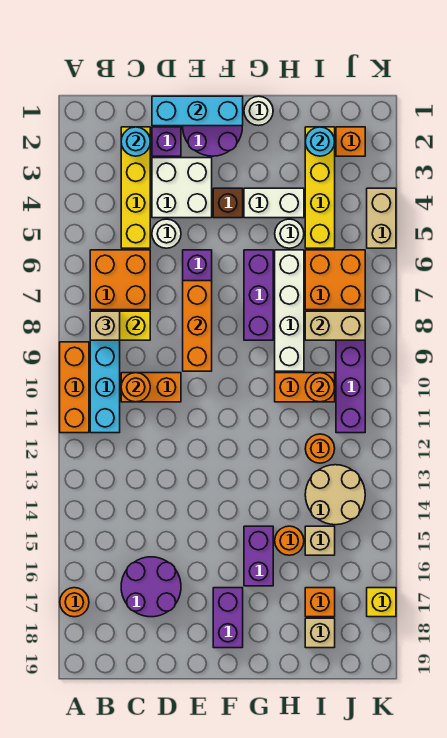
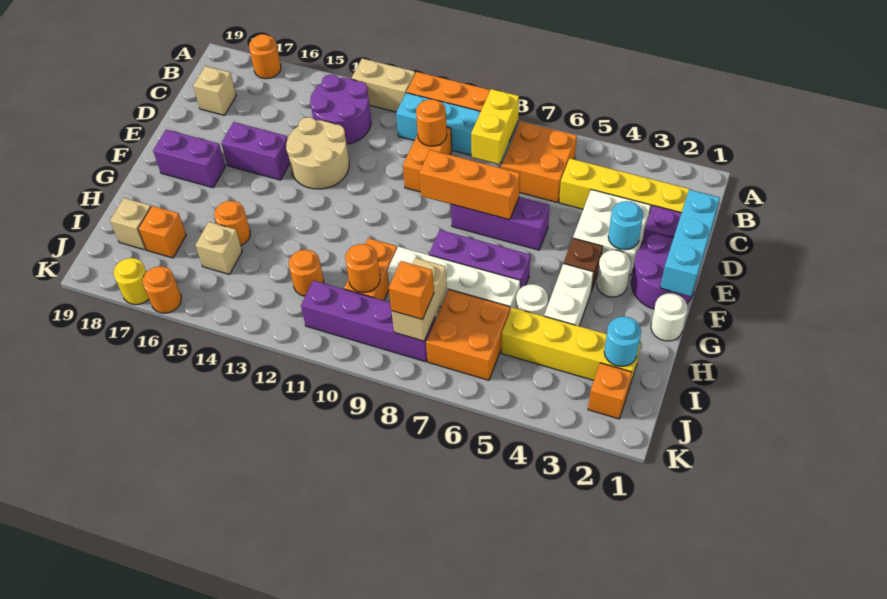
tan brick B8 level 3 -> tan brick C18 level 1
cyan round brick C2 level 2 -> cyan round brick E3 level 2
purple round brick C16:D17 level 1 -> purple round brick B13:C14 level 1
white round brick D5 level 1 -> white round brick F3 level 1
purple brick G15:G16 level 1 -> purple brick E15:E16 level 1
tan round brick I13:J14 level 1 -> tan round brick D13:E14 level 1
none -> orange brick J8 level 3
tan brick K4:K5 level 1 -> tan brick A12:A13 level 1
none -> orange round brick K16 level 1
yellow brick K17 level 1 -> yellow round brick K17 level 1

